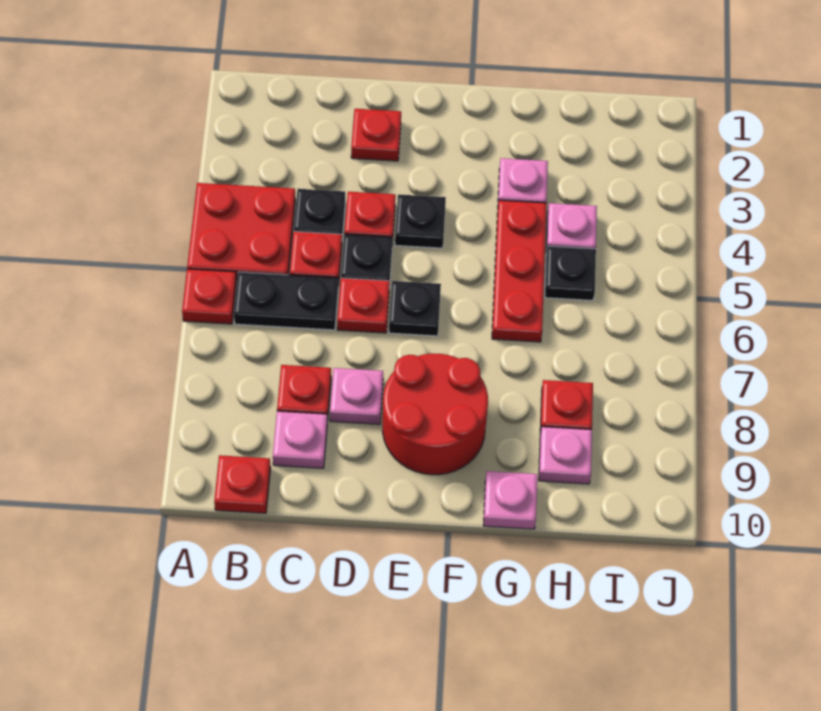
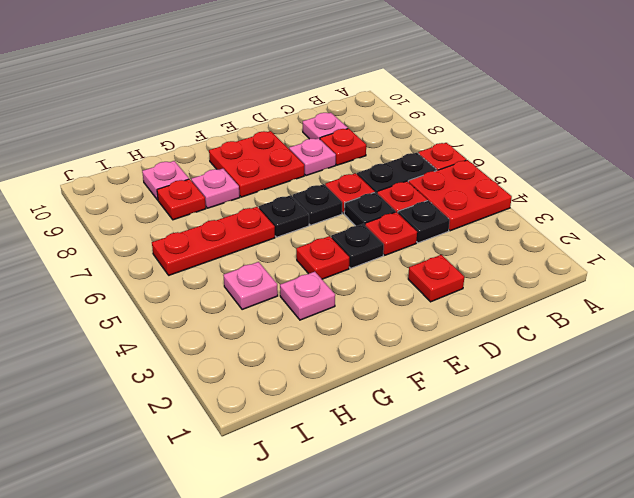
red plate B10 level 1 -> red plate F4 level 1
red round brick E8:F9 level 1 -> red plate E8:F9 level 1
red plate G4:G6 level 1 -> red plate G6:I6 level 1
pink plate G10 level 1 -> pink plate G8 level 1
black plate H5 level 1 -> black plate F6 level 1

